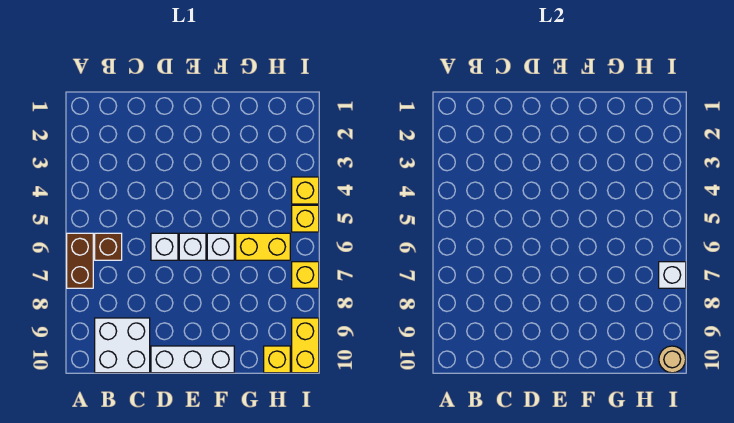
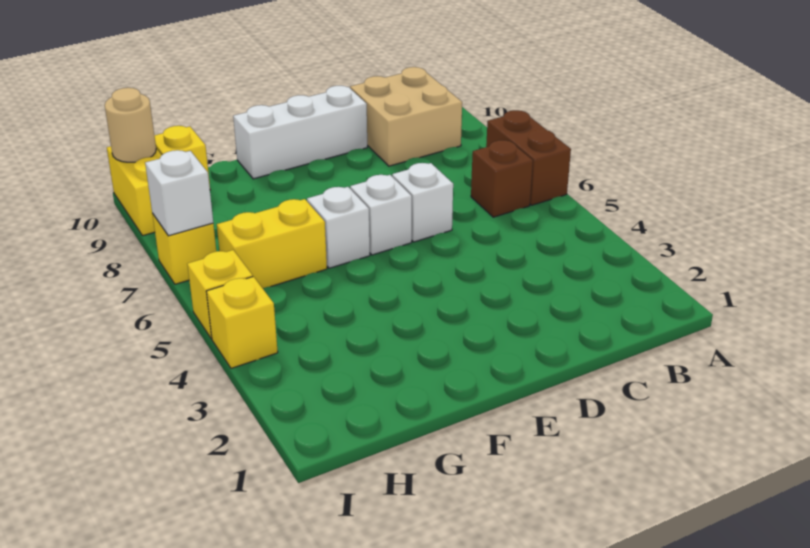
white brick B9:C10 level 1 -> tan brick B9:C10 level 1

